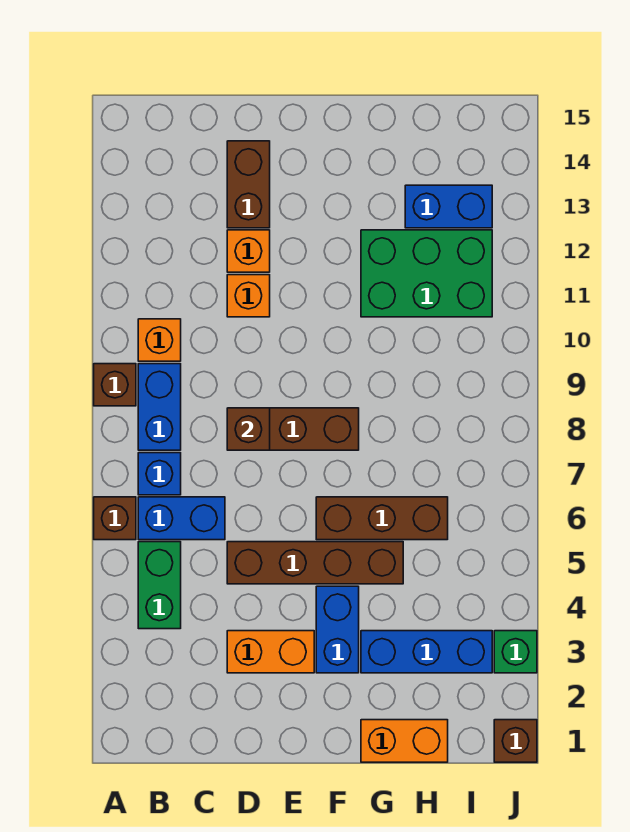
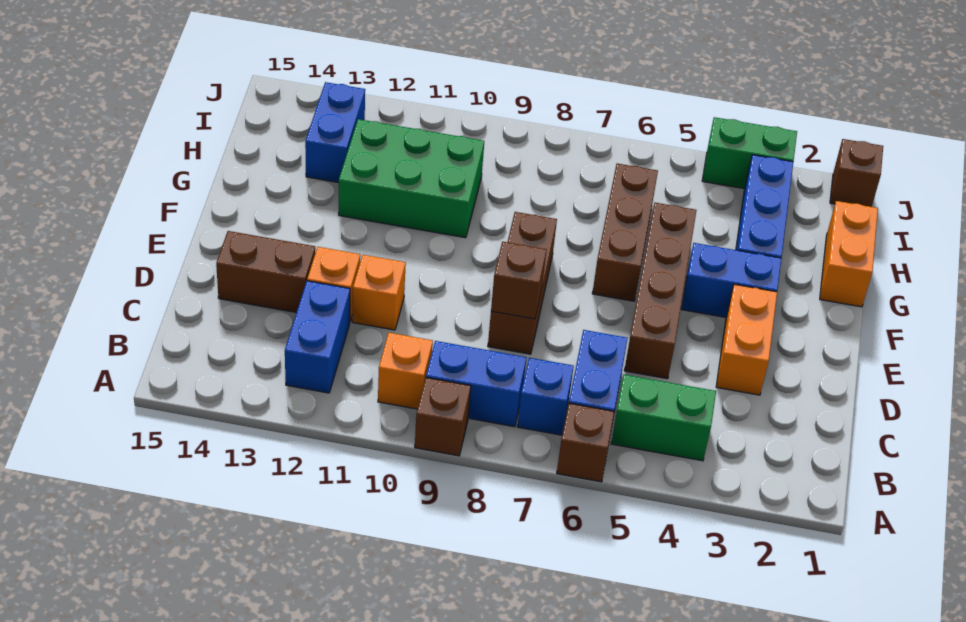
none -> blue brick B12:C12 level 1
green brick G11:I12 level 1 -> green brick G10:H12 level 1
green brick J3 level 1 -> green brick J3:J4 level 1

